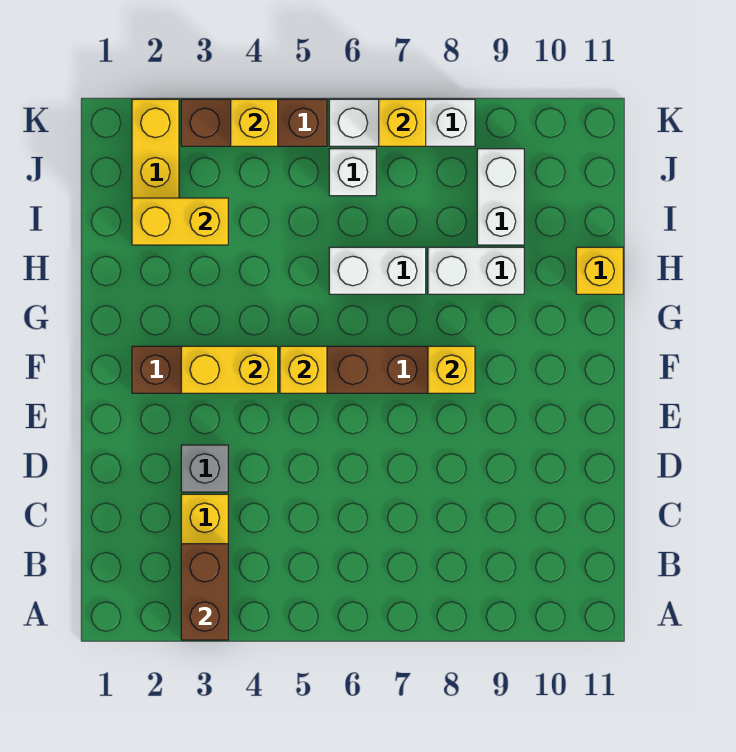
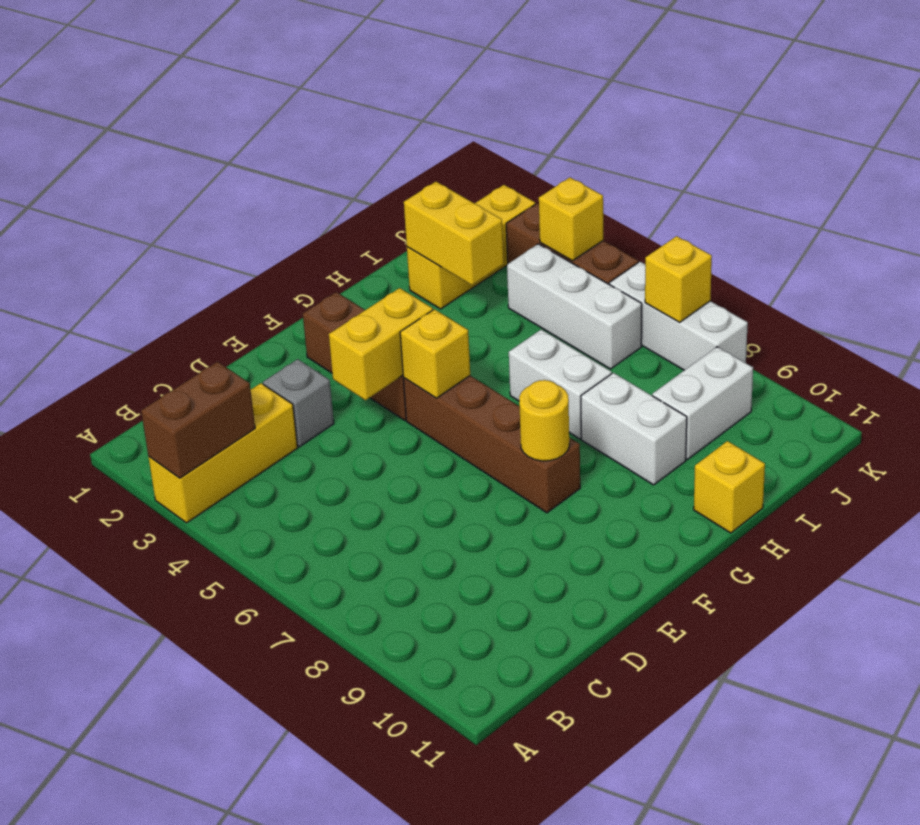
yellow brick F3:F4 level 2 -> yellow brick E4:F4 level 2
yellow brick F8 level 2 -> yellow round brick F8 level 2
white brick J6 level 1 -> white brick J4:J6 level 1

